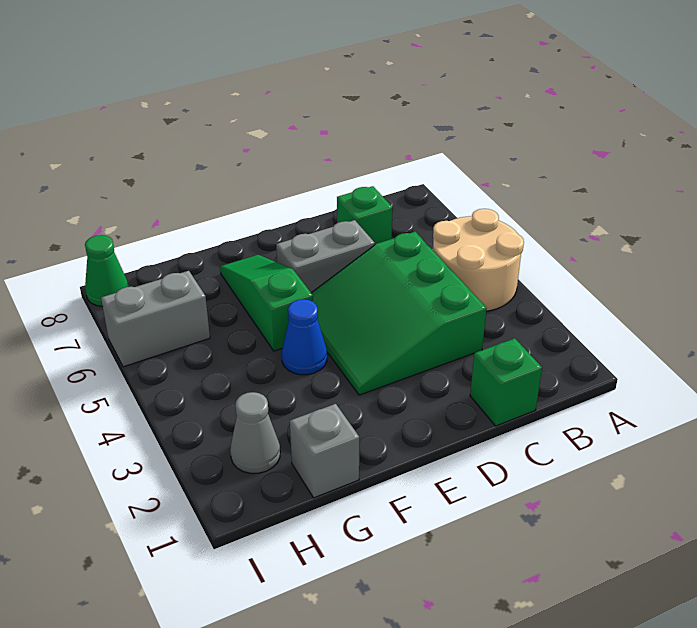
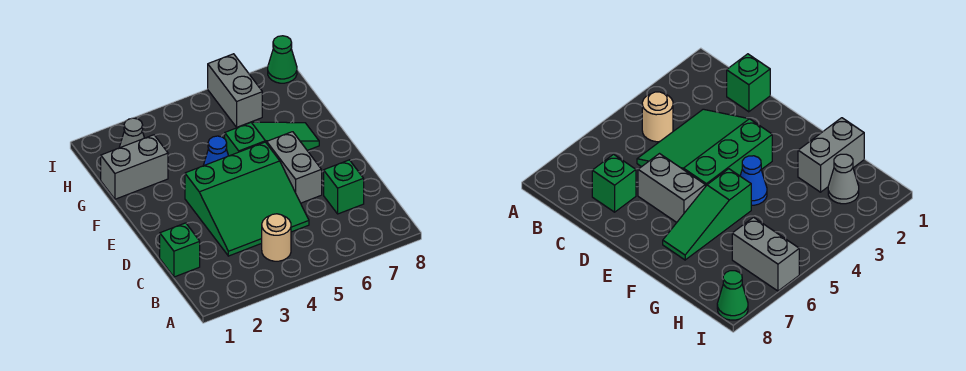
tan round brick A4:B5 level 1 -> tan round brick B4 level 1
green slope C3:E5 level 1 top C -> green slope C3:E5 level 1 top E
grey brick G1 level 1 -> grey brick G1:G2 level 1

